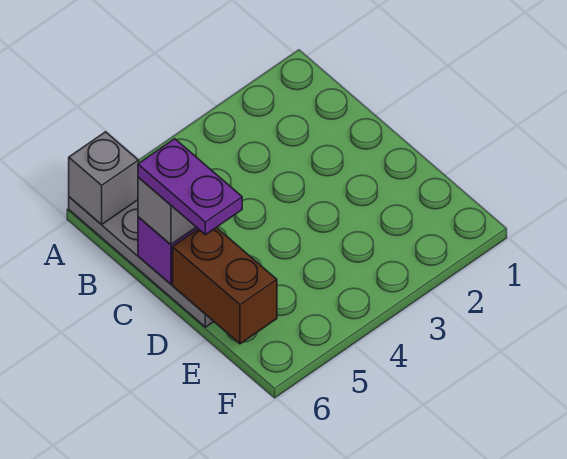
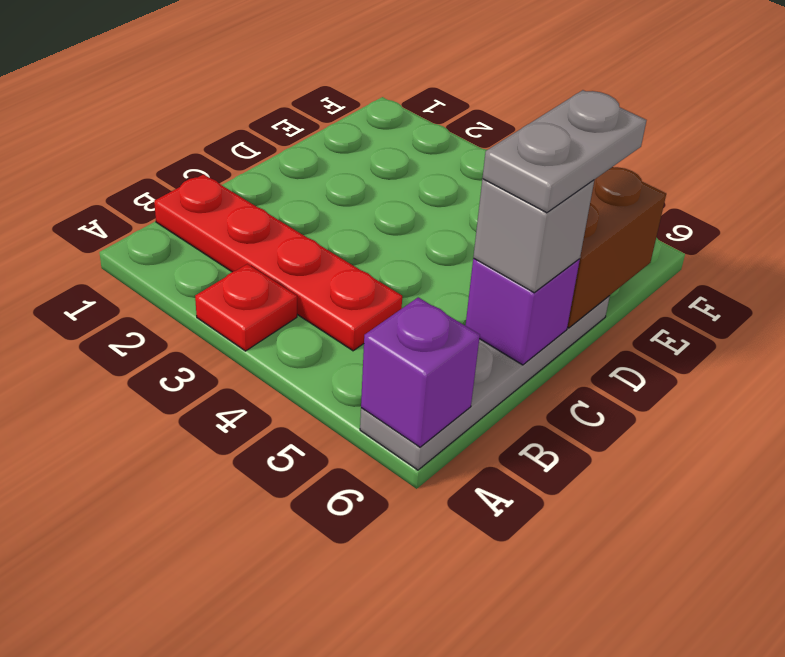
none -> red plate A3 level 1
grey brick A6 level 2 -> purple brick A6 level 2
none -> red plate B1:B4 level 1
purple plate C6:D6 level 4 -> grey plate C6:D6 level 4

